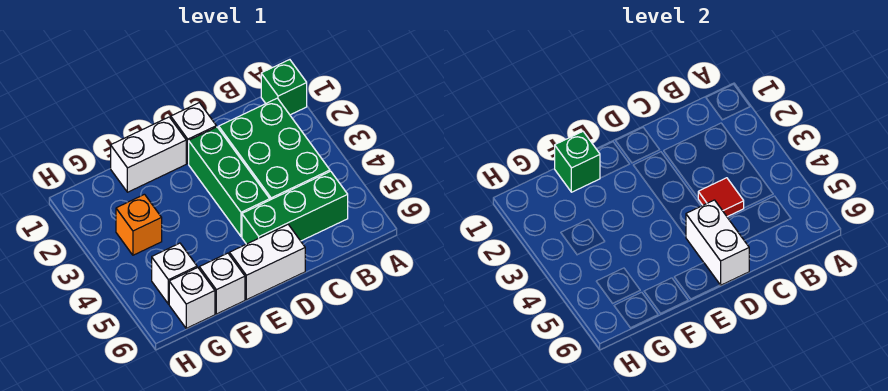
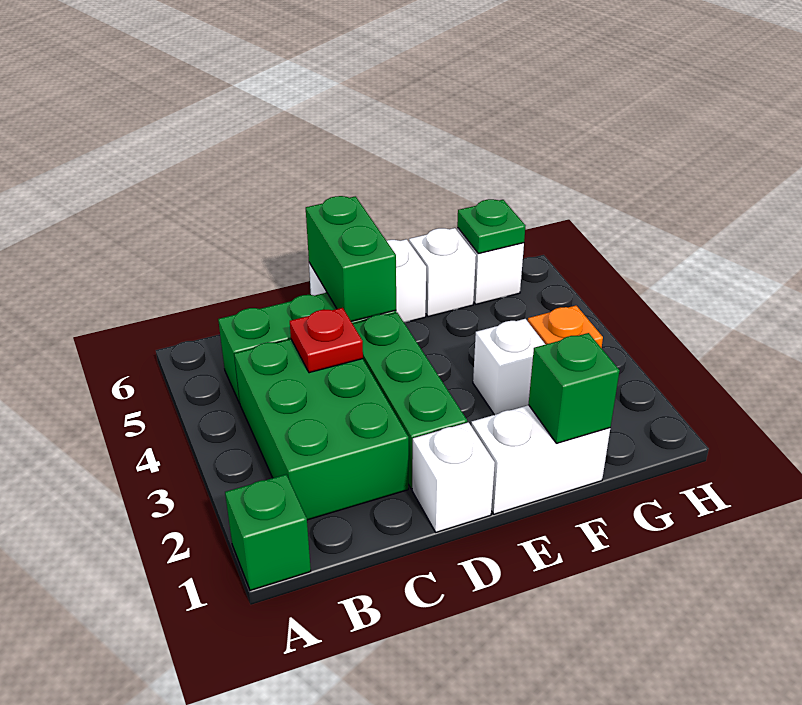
red tile C4 level 2 -> red plate C4 level 2
white brick D5:D6 level 2 -> green brick D5:D6 level 2
white brick G5 level 1 -> white brick F3 level 1
none -> green plate G6 level 2

